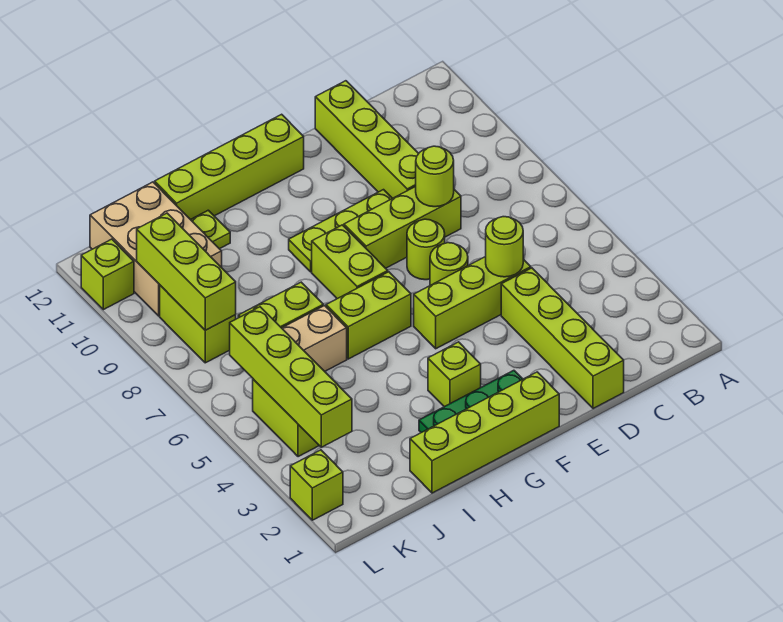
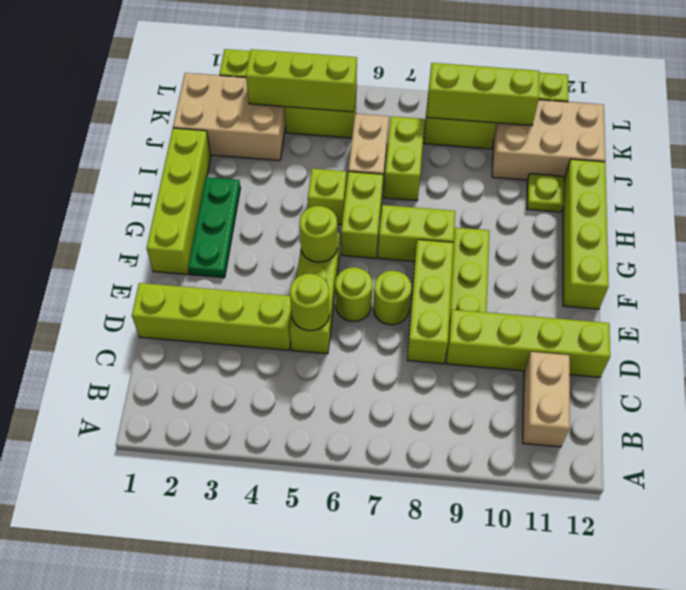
none -> tan brick B11:C11 level 1
lime round brick D8 level 2 -> lime round brick F5 level 2
lime brick G3 level 1 -> lime brick H5 level 1
none -> tan brick J1:K3 level 1
lime brick K3:K6 level 2 -> lime brick K3:K5 level 2

